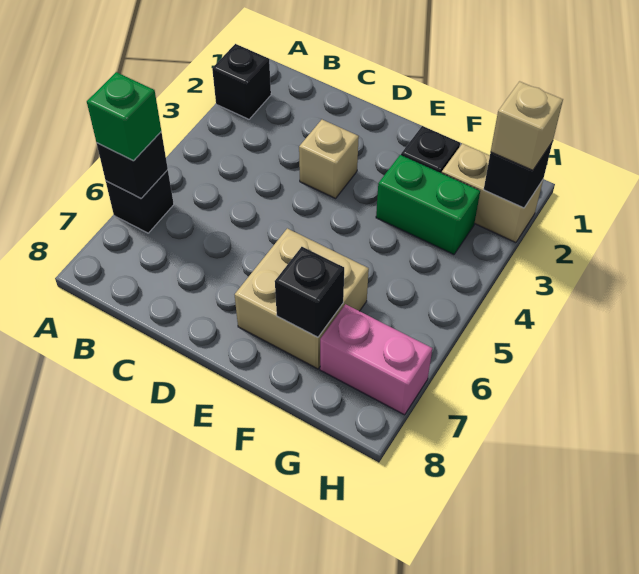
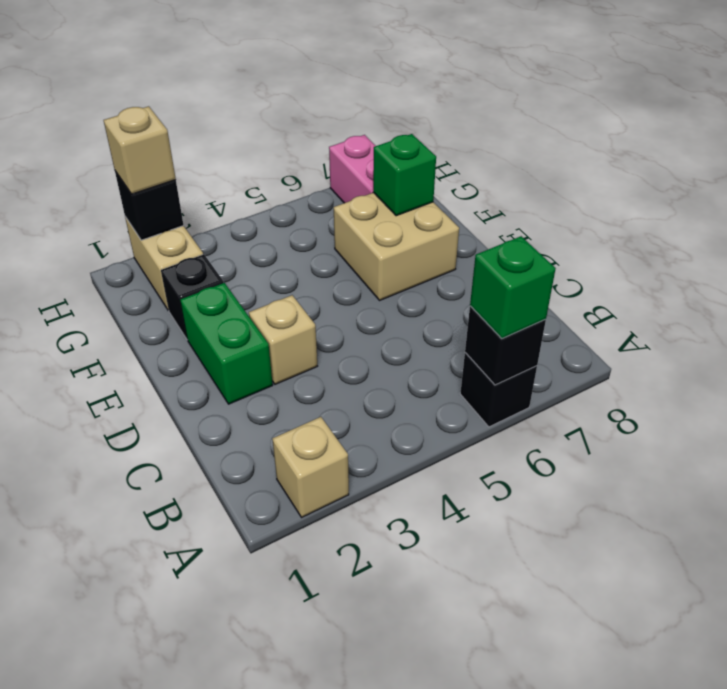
black brick A2 level 1 -> tan brick A2 level 1
green brick F3:G3 level 1 -> green brick D2:E2 level 1
black brick F7 level 2 -> green brick F7 level 2

